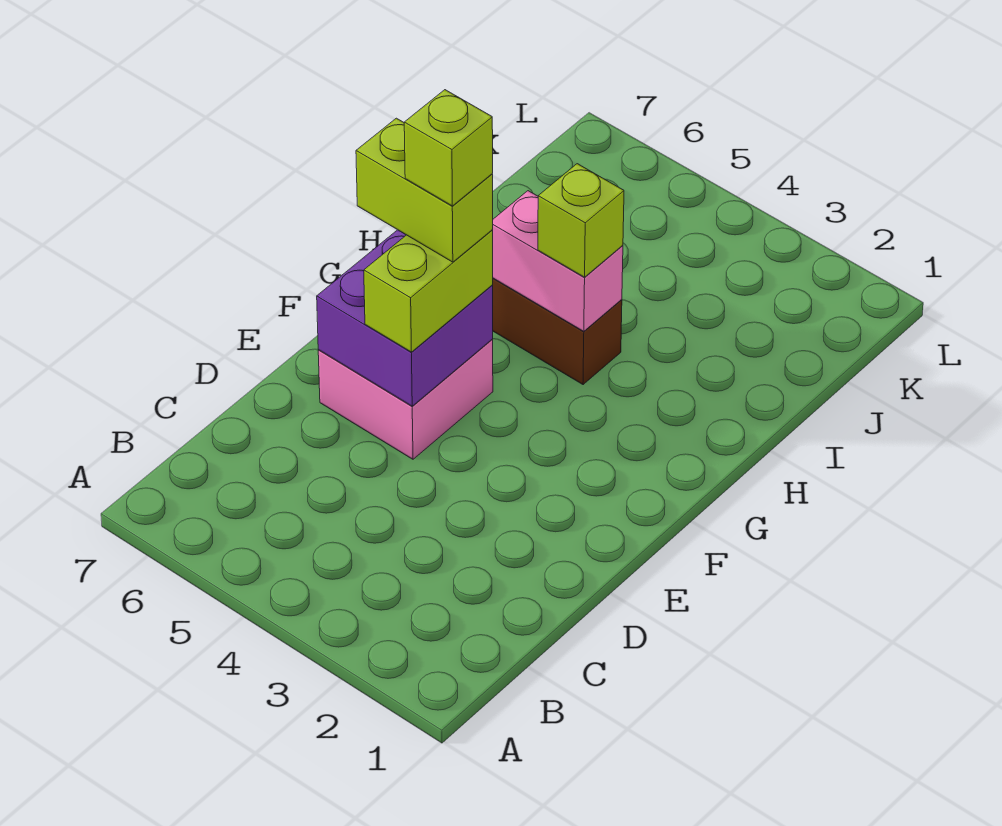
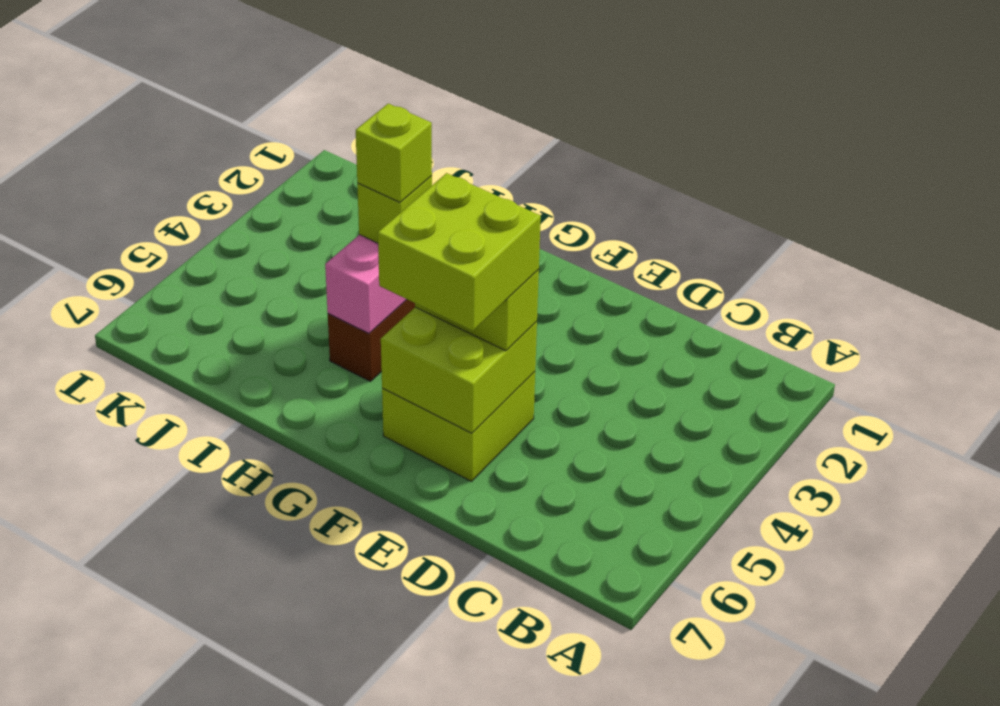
pink brick E5:F6 level 1 -> lime brick E5:F6 level 1
purple brick E5:F6 level 2 -> lime brick E5:F6 level 2
lime brick F5:F6 level 4 -> lime brick E5:F6 level 4
lime brick F5 level 5 -> lime brick H4 level 4

